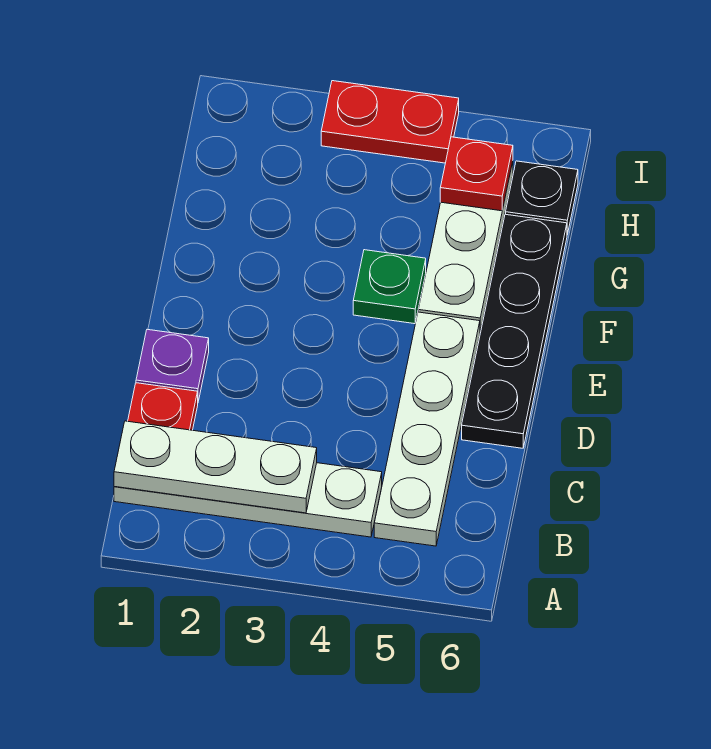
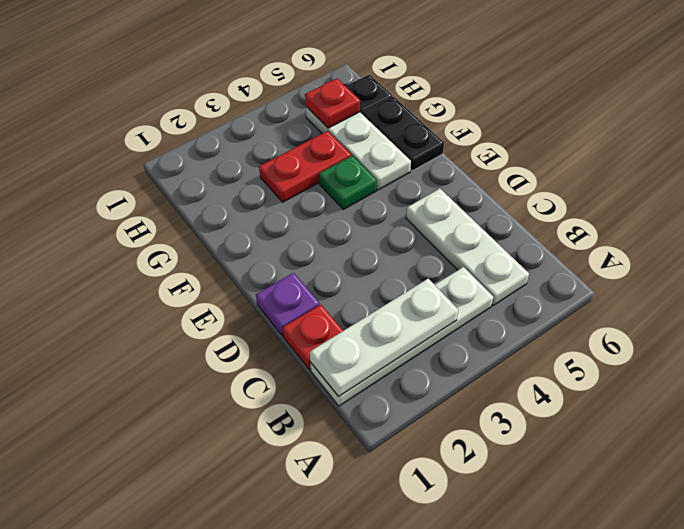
white plate B5:E5 level 1 -> white plate B5:D5 level 1
black plate D6:G6 level 1 -> black plate F6:G6 level 1
red plate I3:I4 level 1 -> red plate G3:G4 level 1

